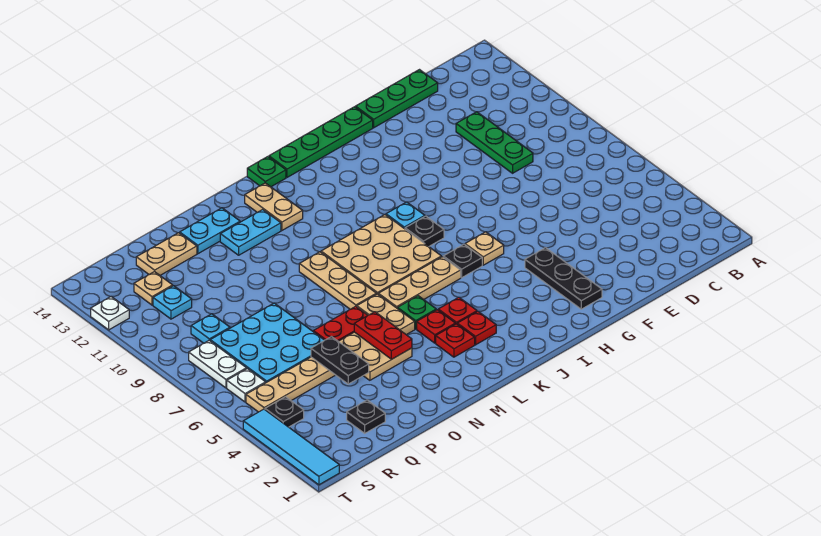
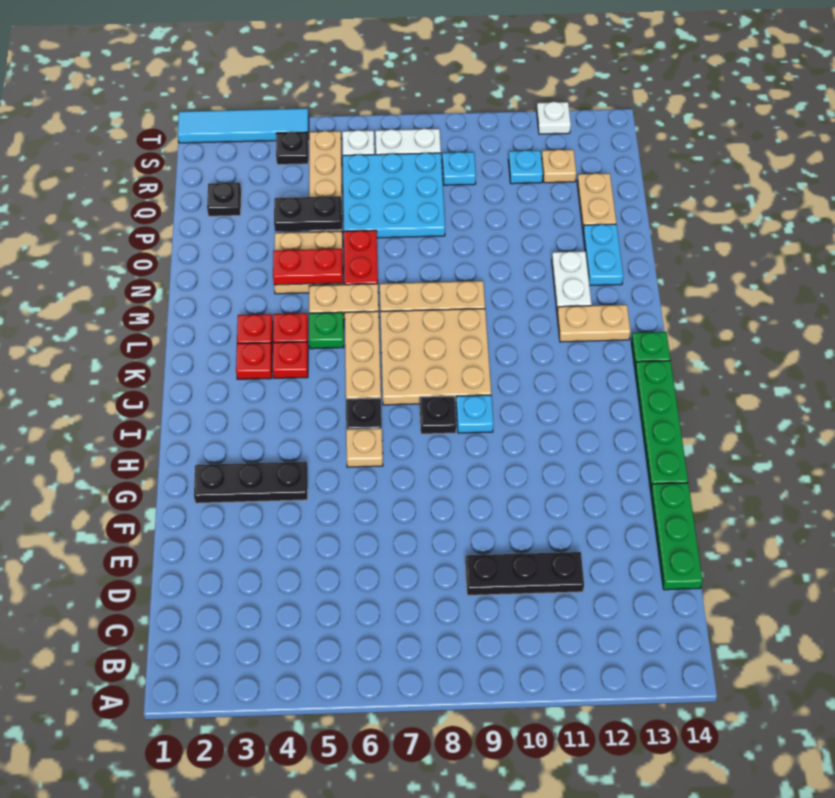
green plate D9:D11 level 1 -> black plate D9:D11 level 1
cyan plate M12:N12 level 1 -> white plate M12:N12 level 1

